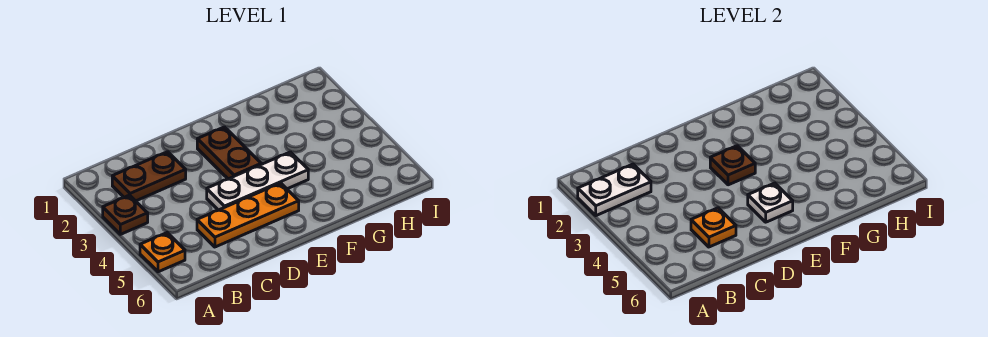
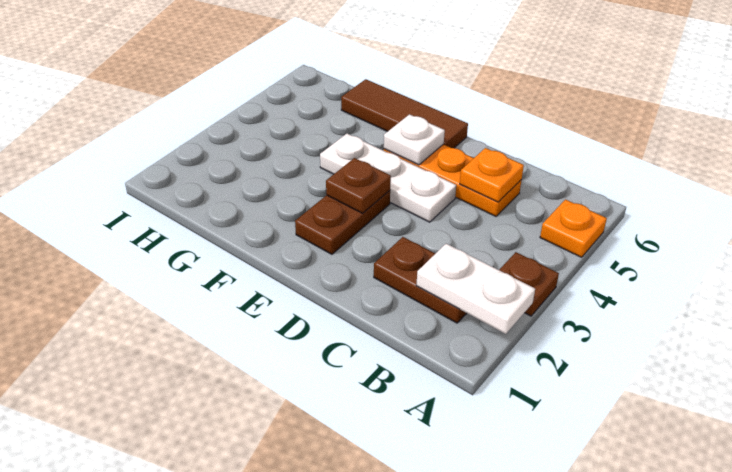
none -> brown tile E6:G6 level 1

